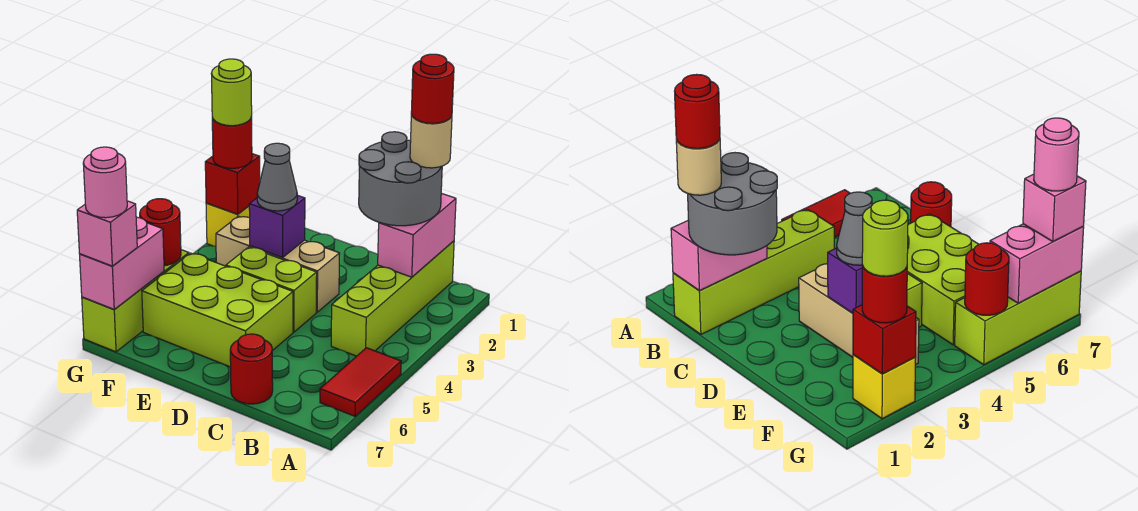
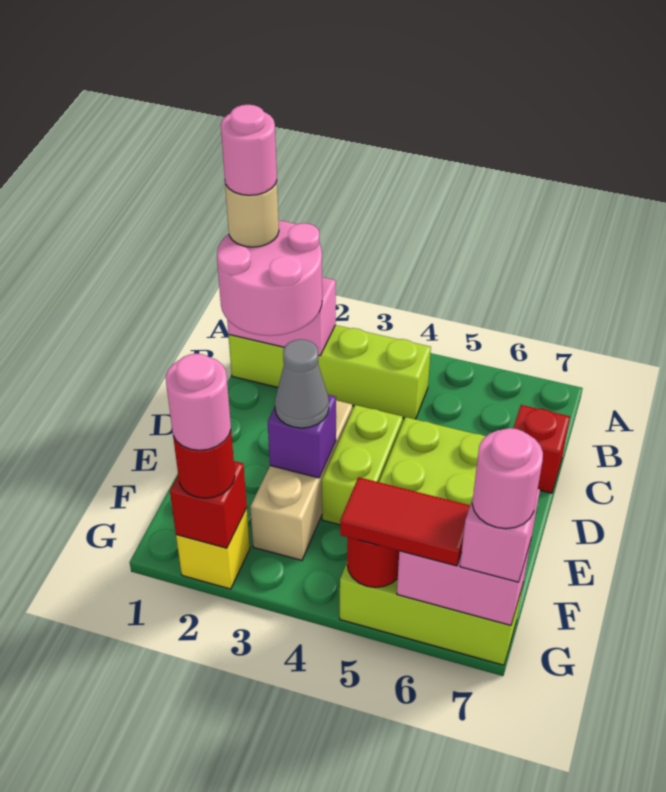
red tile A5:A6 level 1 -> red tile G5:G6 level 3
grey round brick B1:C2 level 3 -> pink round brick B1:C2 level 3
red round brick B1 level 5 -> pink round brick B1 level 5
red round brick C7 level 1 -> red brick C7 level 1
lime round brick G2 level 4 -> pink round brick G2 level 4

